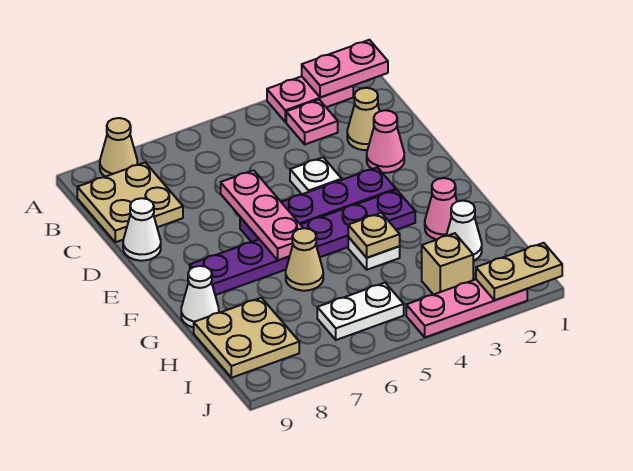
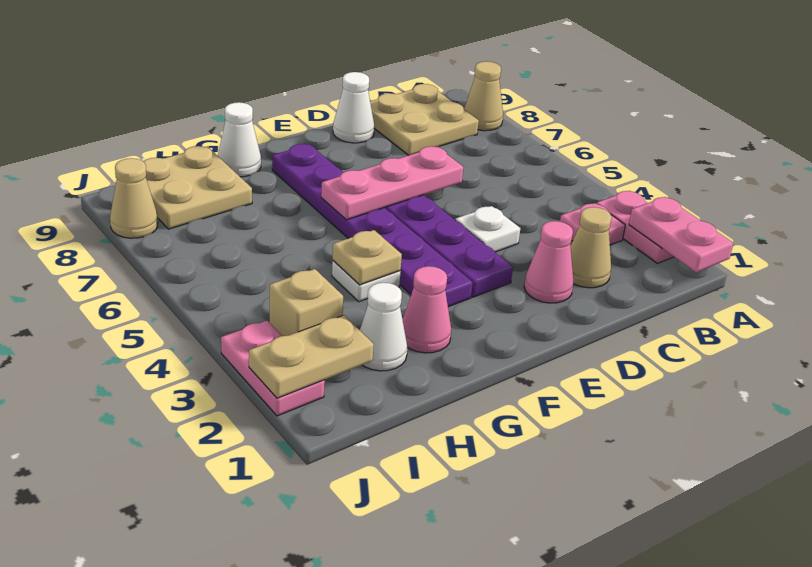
tan cone G6 level 1 -> tan cone J8 level 1
white plate I5:I6 level 1 -> none
tan plate J1:J2 level 2 -> tan plate I2:J2 level 2
pink plate J2:J4 level 1 -> pink plate J2:J3 level 1

